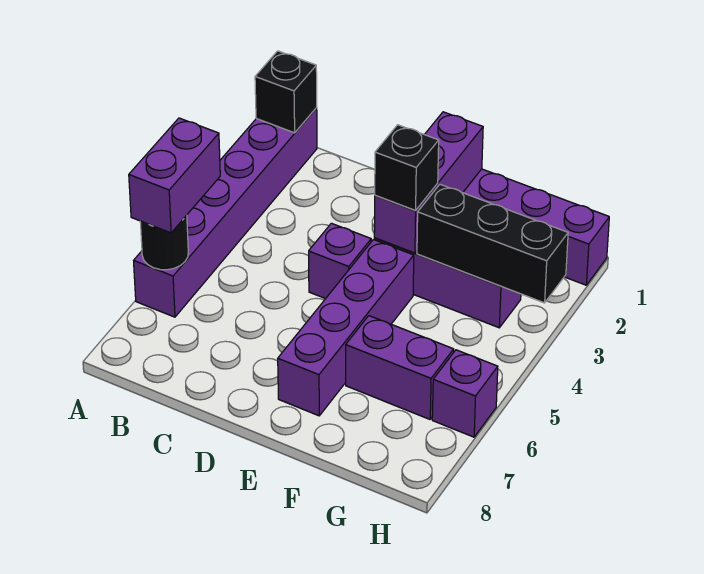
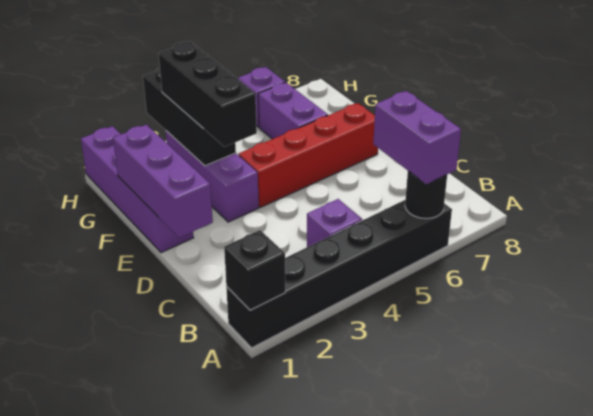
purple brick A1:A6 level 1 -> black brick A1:A6 level 1
purple brick A5:A6 level 3 -> purple brick A6:B6 level 3
purple brick D4 level 1 -> purple brick B4 level 1
purple brick E1:E3 level 2 -> purple brick D1:F1 level 2
black brick E3 level 3 -> black brick E3:G3 level 3
purple brick E4:E7 level 1 -> red brick E4:E7 level 1

